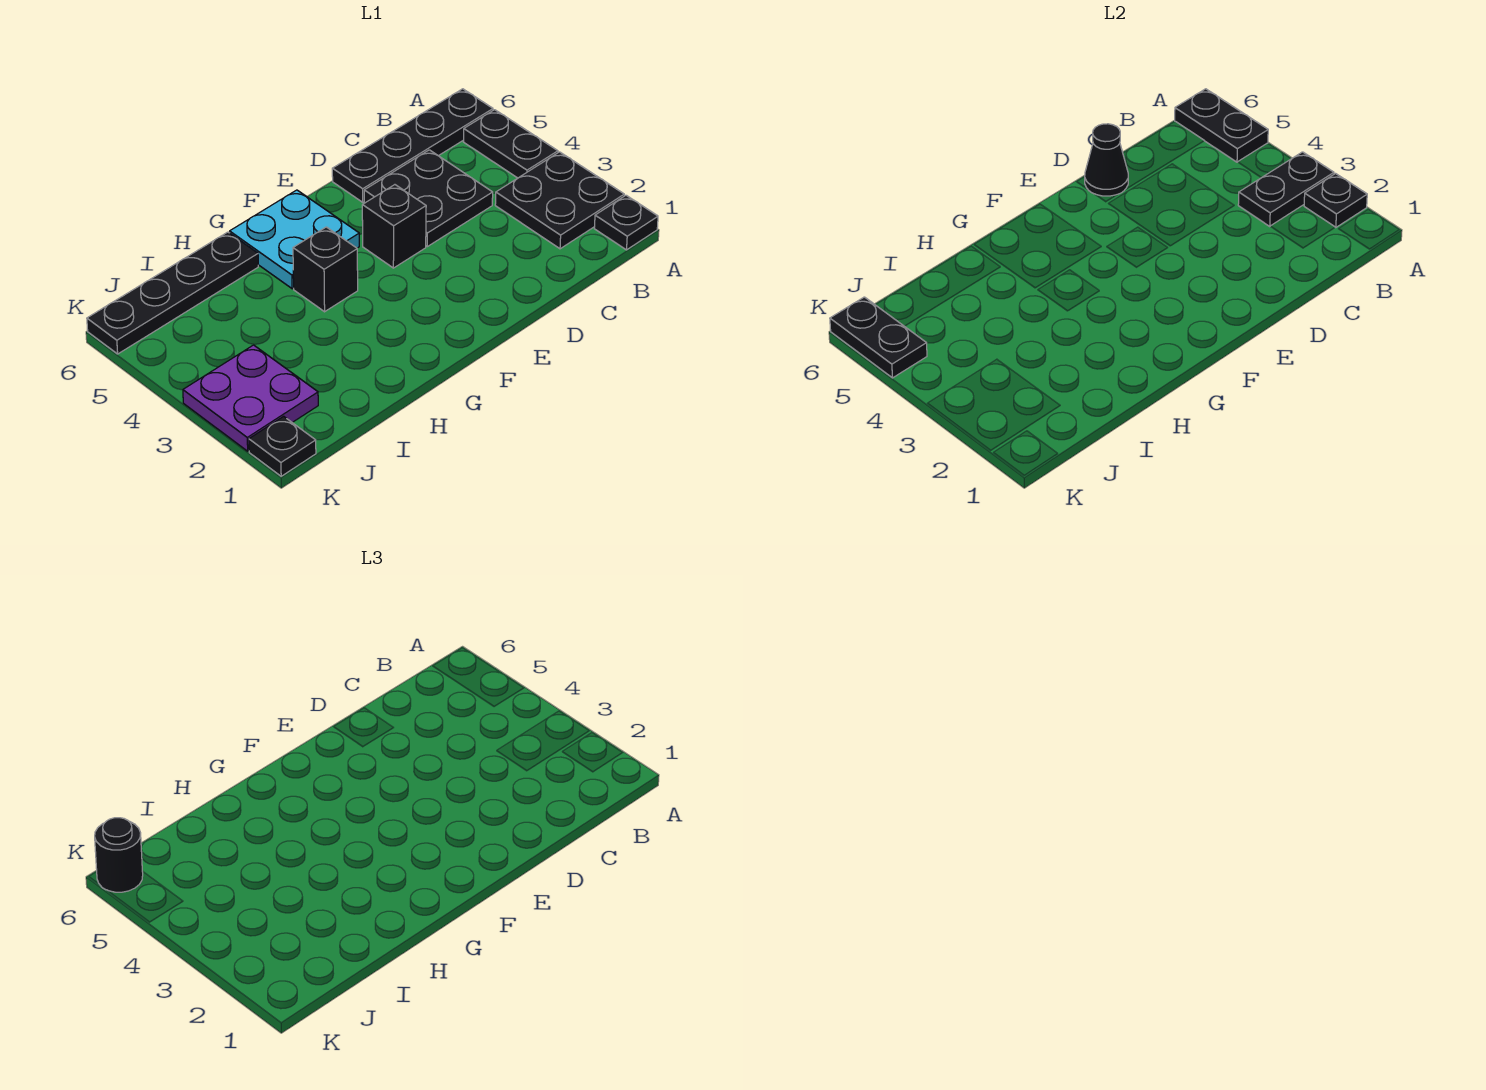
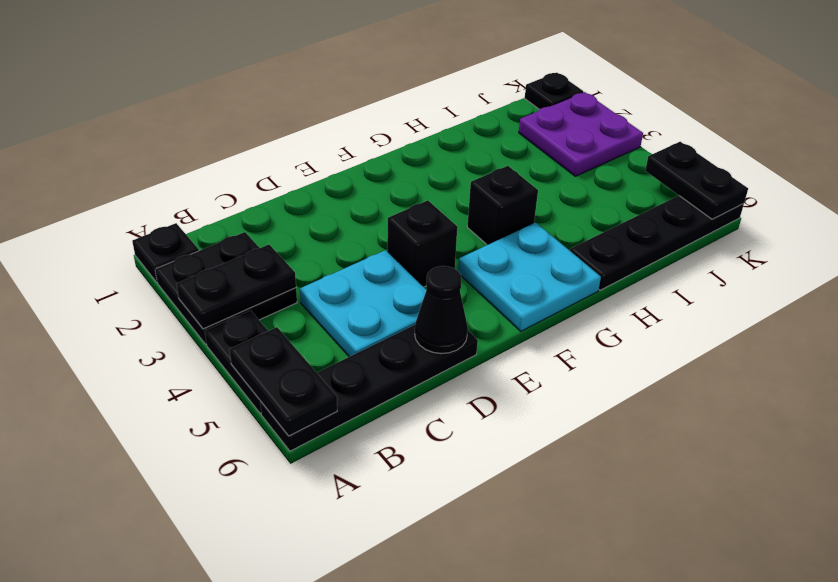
black plate A2 level 2 -> none
black plate C4:D5 level 1 -> cyan plate C4:D5 level 1
black round brick K6 level 3 -> none

